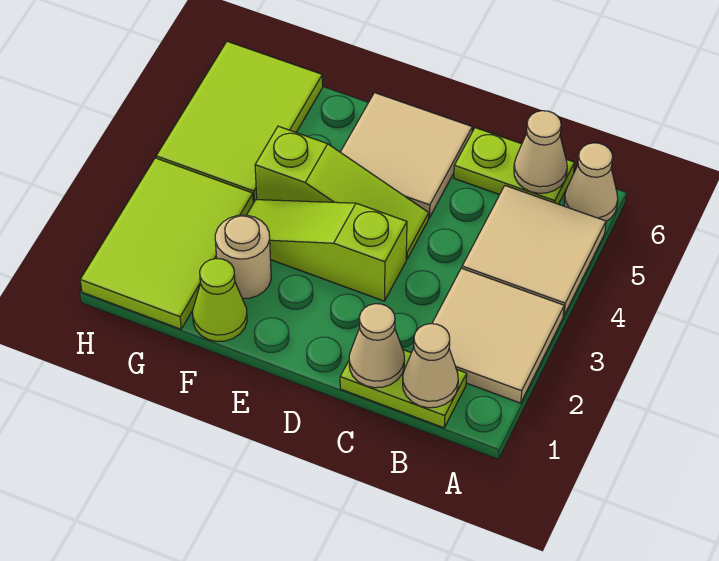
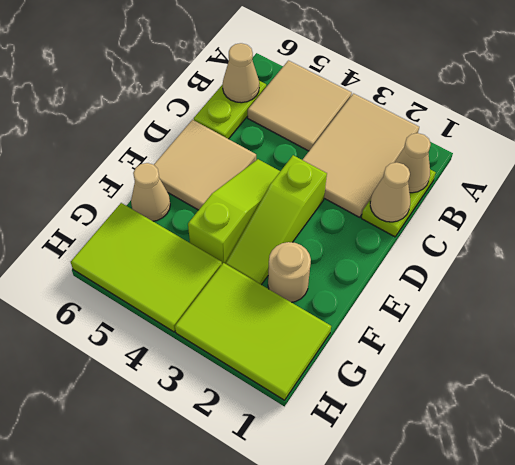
tan tile A2:B3 level 1 -> tan tile A2:C3 level 1
tan cone A6 level 1 -> tan cone F6 level 1
lime cone F1 level 1 -> none

